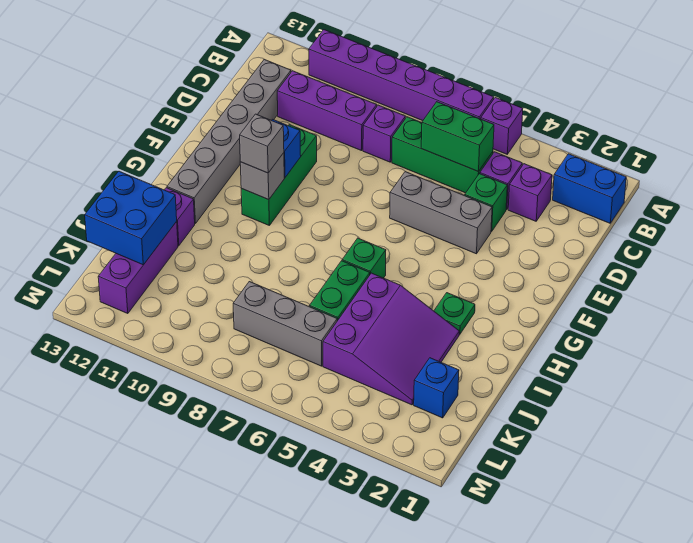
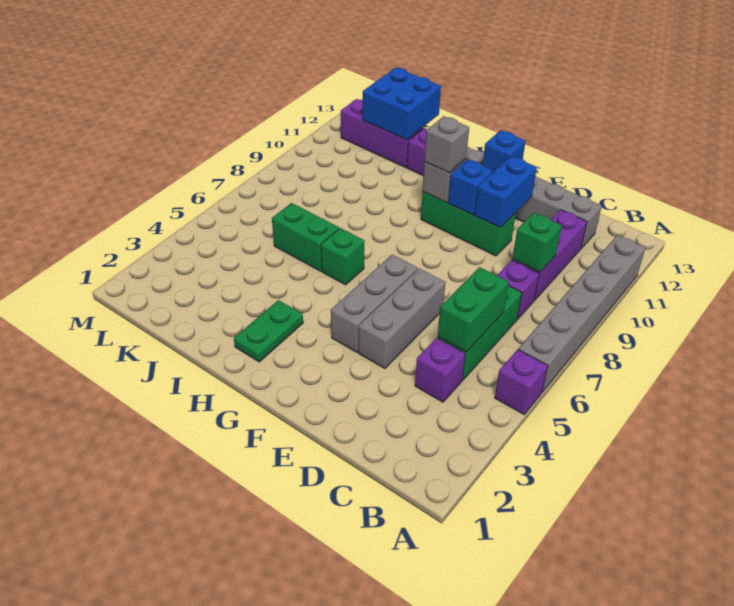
purple brick A6:A11 level 1 -> grey brick A6:A11 level 1
blue brick B1:B2 level 1 -> blue brick E10:E11 level 2
purple brick C3 level 1 -> none
green brick D4 level 1 -> green brick C9 level 2
green plate H3 level 1 -> green plate H2:H3 level 1
purple slope I3:K5 level 1 top 5 -> none
blue brick K2 level 1 -> blue brick F12 level 2
grey brick K6:K8 level 1 -> grey brick F4:F6 level 1

